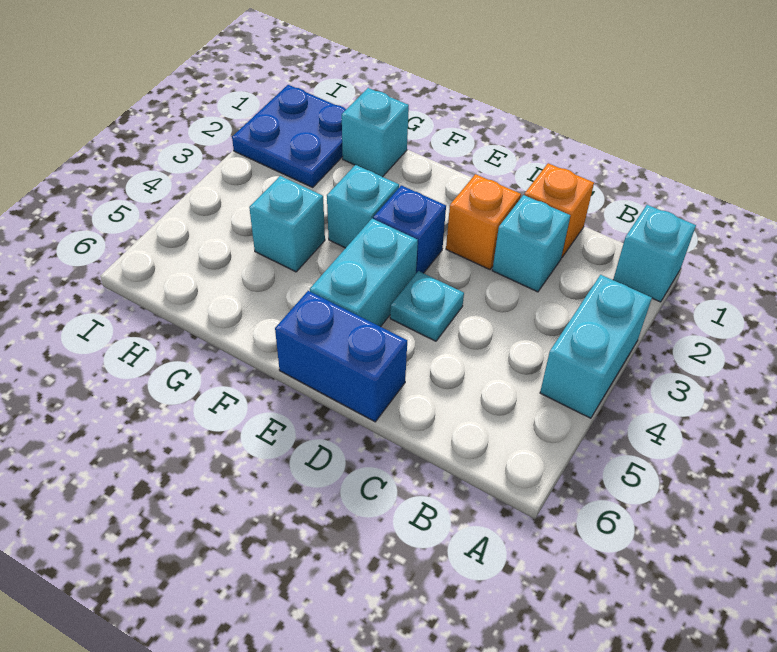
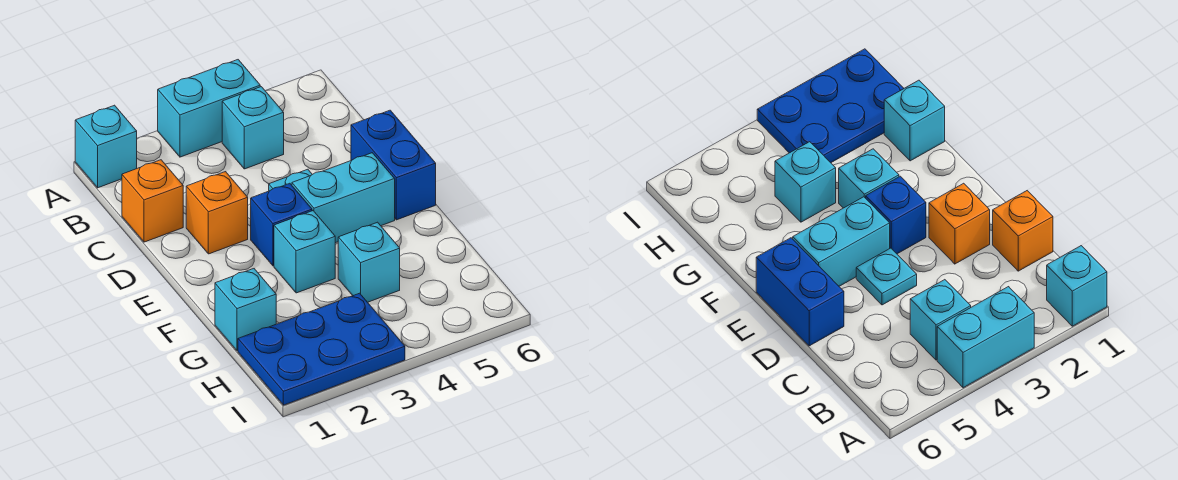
cyan brick C2 level 1 -> cyan brick B4 level 1
blue plate H1:I2 level 1 -> blue plate H1:I3 level 1

